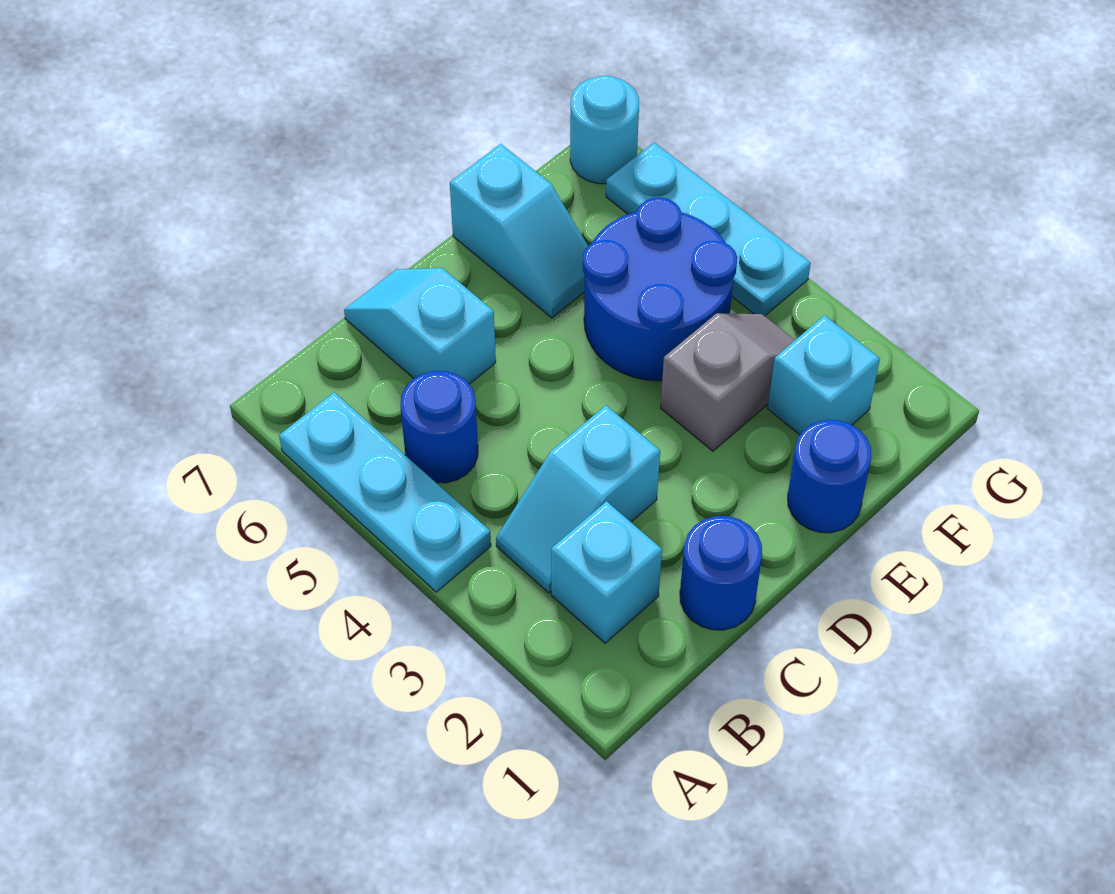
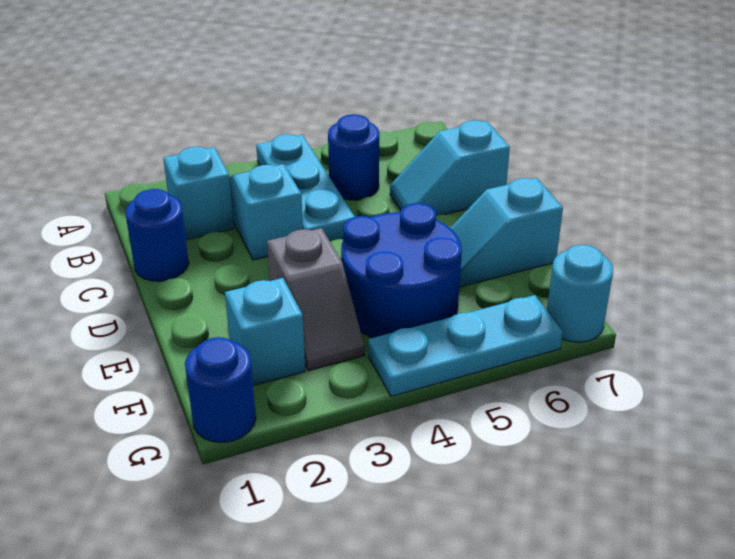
cyan plate A4:A6 level 1 -> cyan plate A4:C4 level 1
cyan slope C6:C7 level 1 top 6 -> cyan slope C6:C7 level 1 top 7
blue round brick E1 level 1 -> blue round brick G1 level 1

